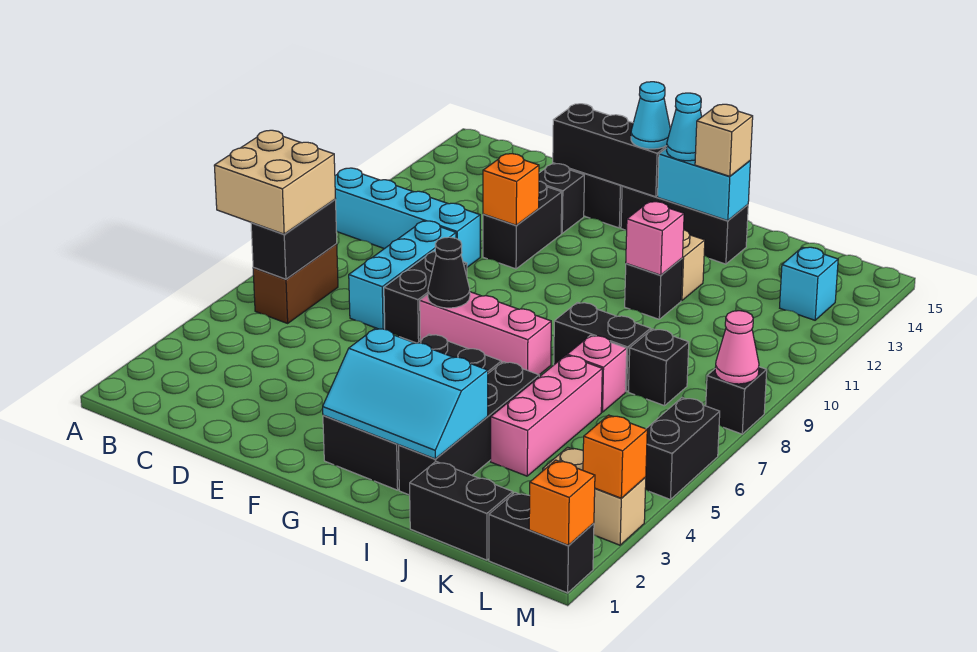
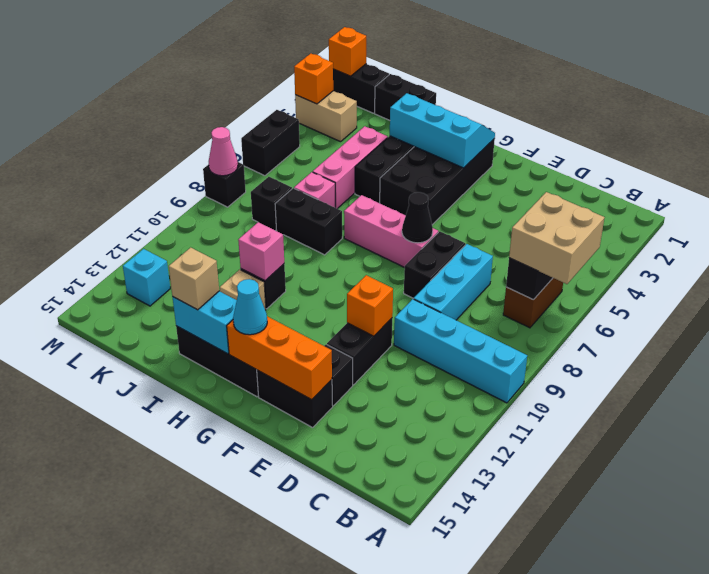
black brick E14:G14 level 2 -> orange brick E14:G14 level 2
cyan cone H14 level 3 -> none

